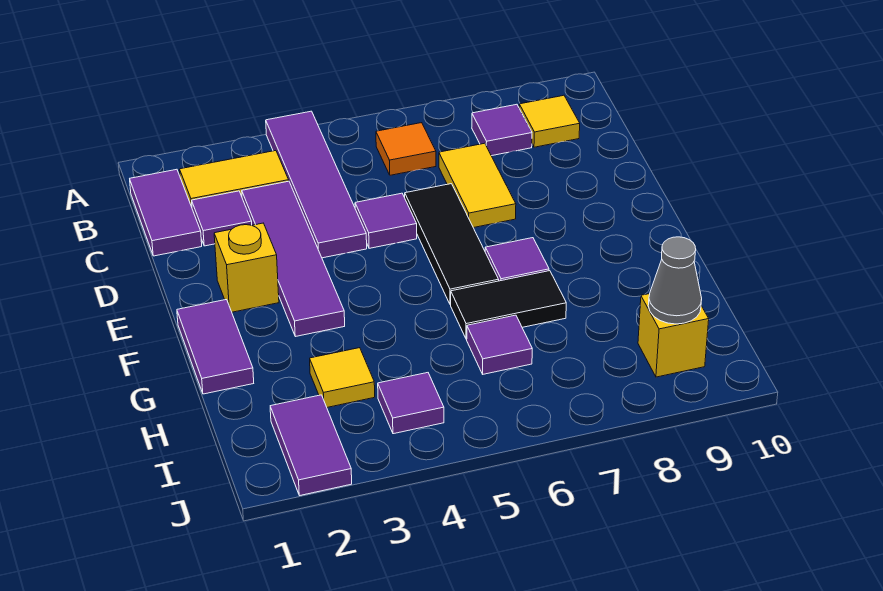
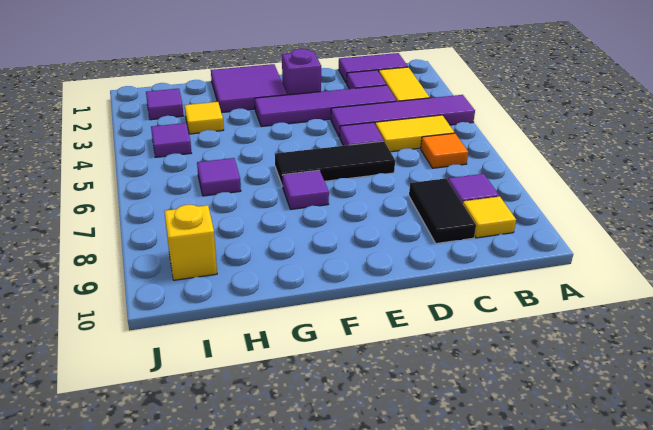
yellow tile C7:D7 level 1 -> yellow tile B5:C5 level 1
yellow brick E2 level 1 -> purple brick E2 level 1
purple tile F1:G1 level 1 -> purple tile F1:G2 level 1
black tile G6:G7 level 1 -> black tile C8:C9 level 1
purple tile I2:J2 level 1 -> purple tile I2 level 1
grey cone I9 level 2 -> none

